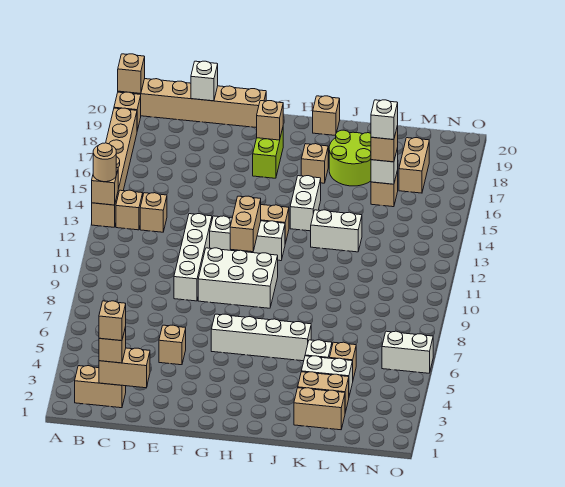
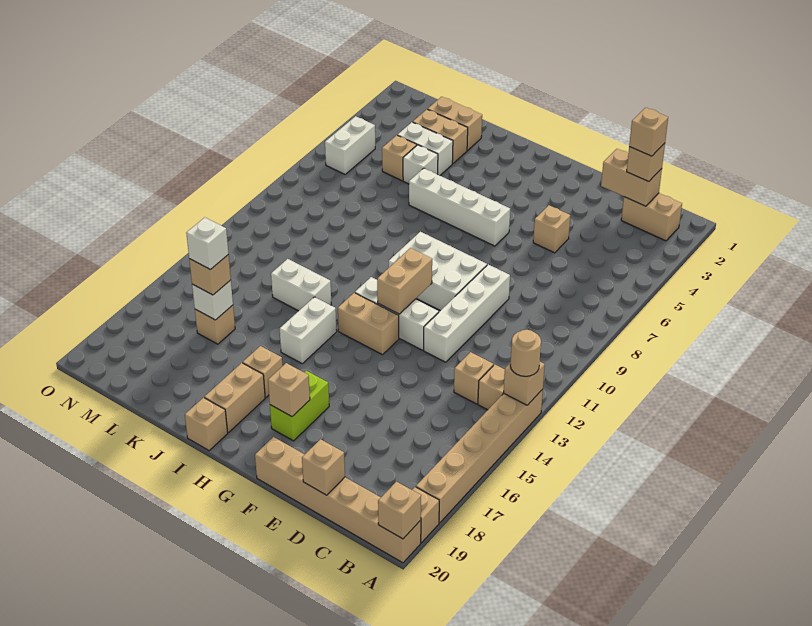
white brick D20 level 2 -> tan brick D20 level 2
lime round brick J17:K18 level 1 -> none
tan brick M17:M18 level 1 -> tan brick I18:I19 level 1
white brick N6:O6 level 1 -> white brick N5:N6 level 1

